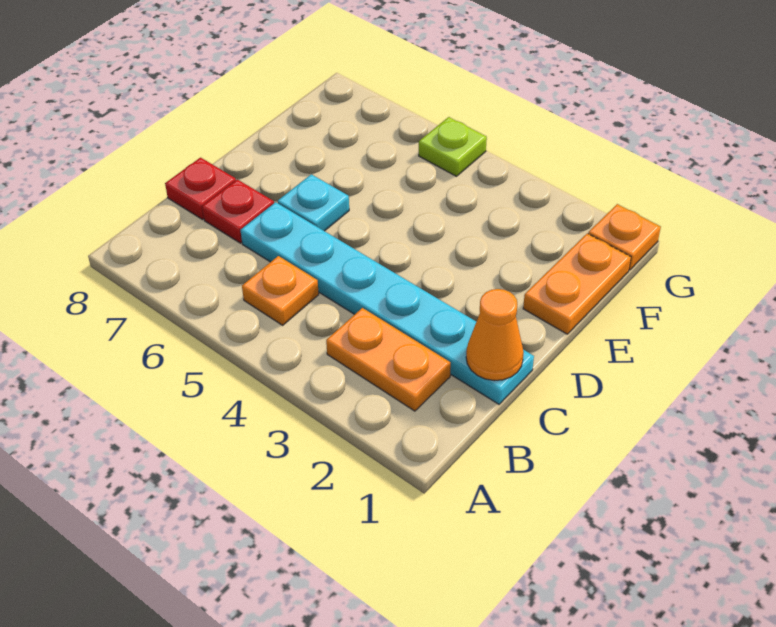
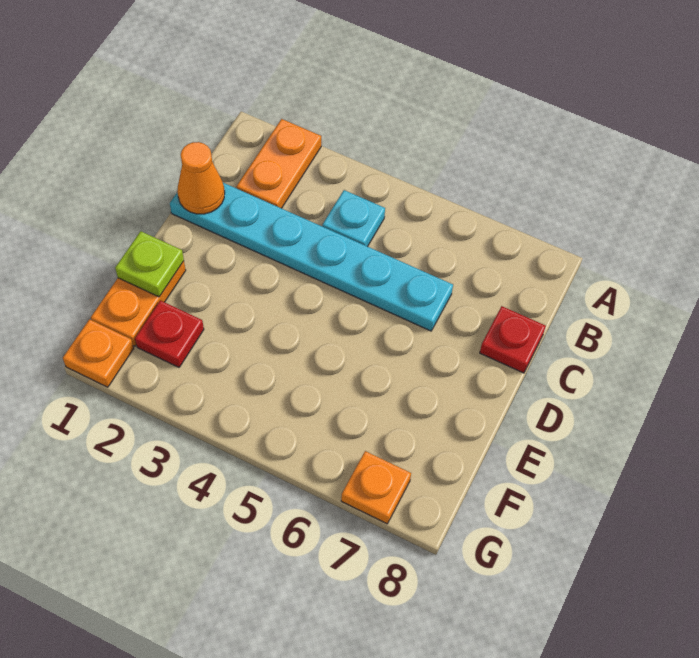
orange plate B2:B3 level 1 -> orange plate A2:B2 level 1
orange plate B5 level 1 -> orange plate G7 level 1
red plate C7 level 1 -> red plate F2 level 1
cyan plate D6 level 1 -> cyan plate B4 level 1
lime plate G5 level 1 -> lime plate E1 level 2

